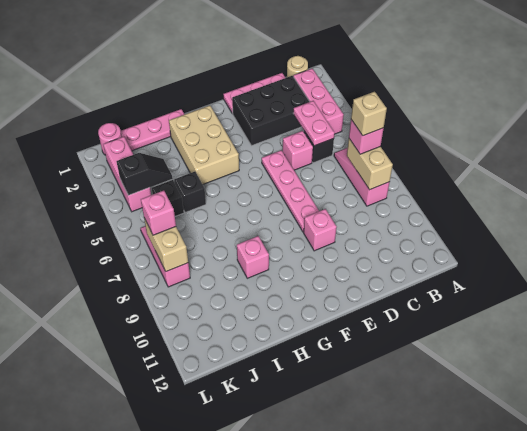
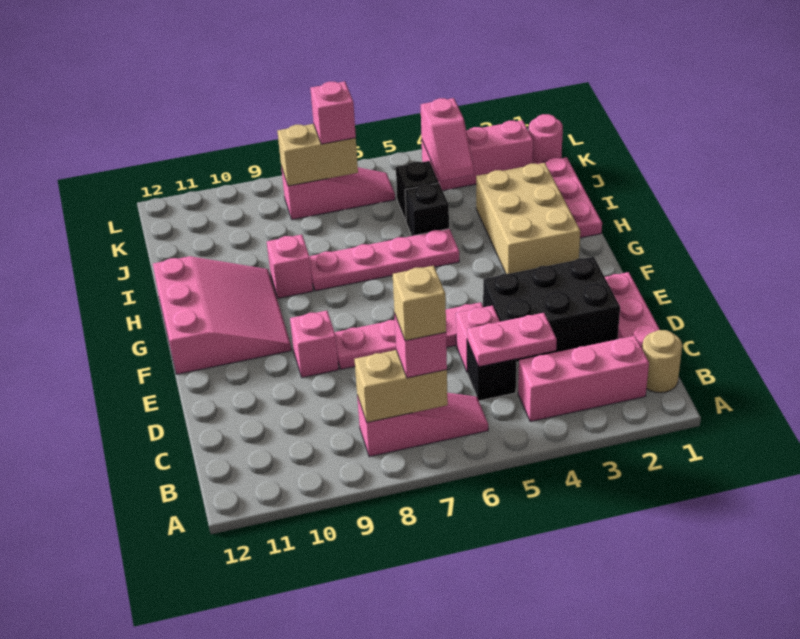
black brick C2:E3 level 1 -> black brick D2:E4 level 1
none -> pink slope F10:H12 level 1 top 12
tan brick G2:H4 level 1 -> tan brick G2:I3 level 1
none -> pink plate H5:H8 level 1
black slope J4:K4 level 2 top K -> pink slope J4:K4 level 2 top K

